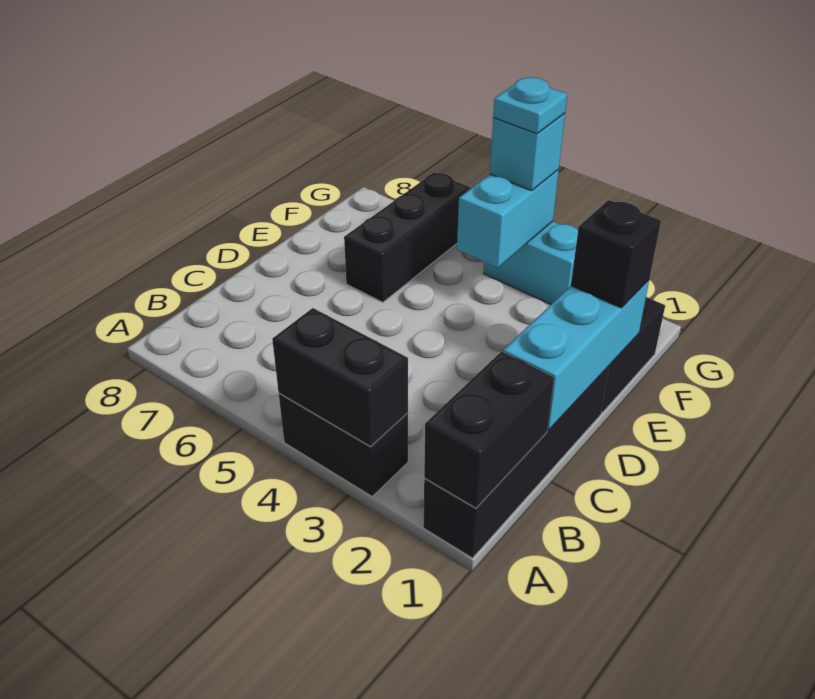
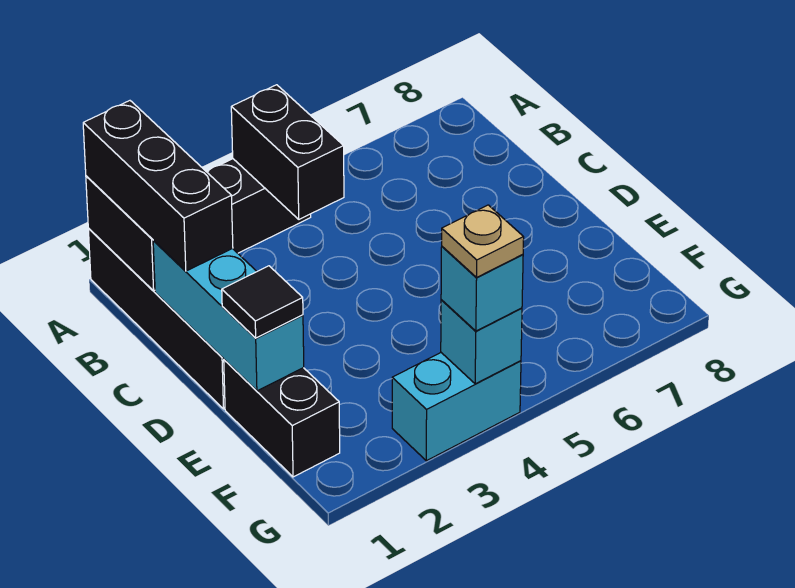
black brick A3:A4 level 2 -> black brick A4:B4 level 2
black brick E1 level 3 -> black tile E1 level 3
black brick E6:G6 level 1 -> black brick A1:C1 level 3
cyan brick F4:G4 level 2 -> cyan brick G4 level 2
cyan plate G4 level 4 -> tan plate G4 level 4

